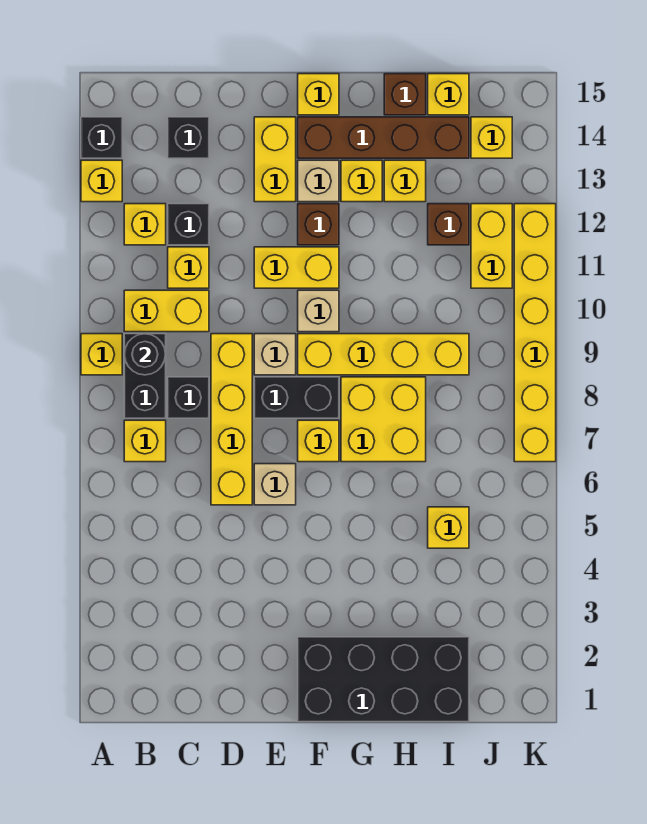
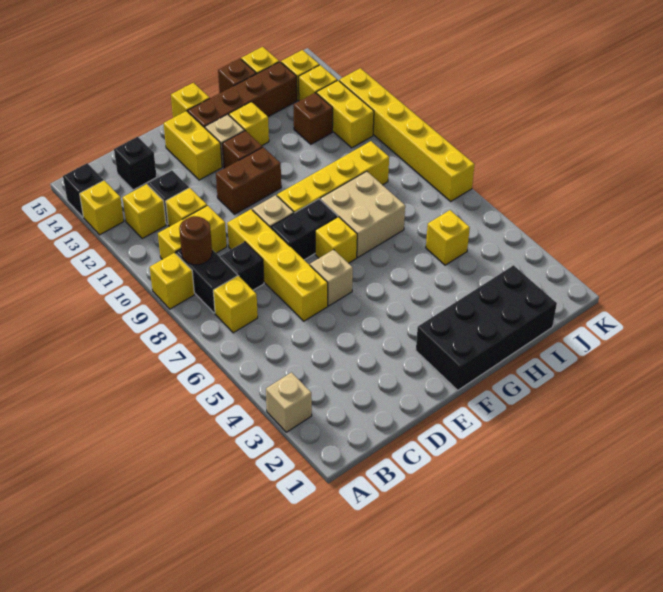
black round brick B9 level 2 -> brown round brick B9 level 2
yellow brick E11:F11 level 1 -> brown brick E11:F11 level 1
tan brick F10 level 1 -> tan brick A3 level 1
yellow brick G7:H8 level 1 -> tan brick G7:H8 level 1
yellow brick H13 level 1 -> yellow brick J13 level 1

